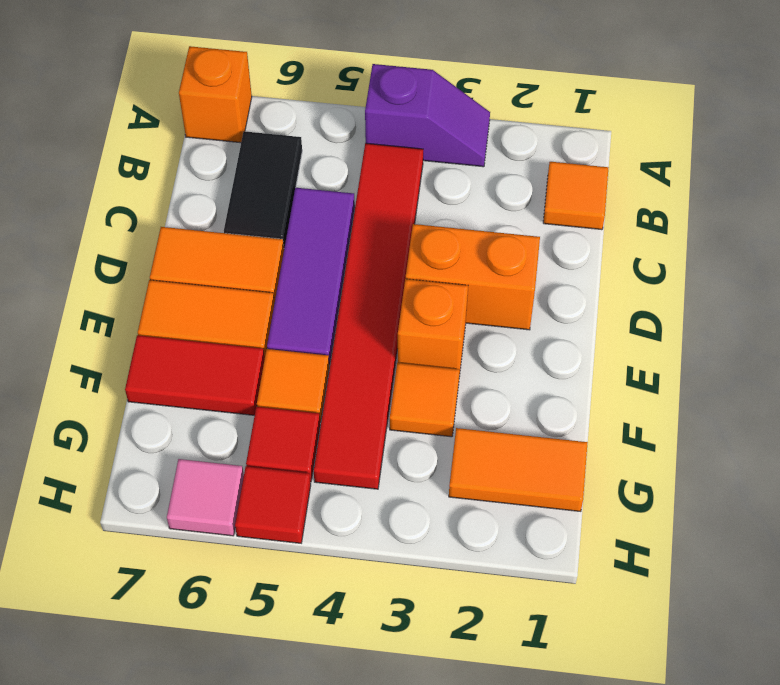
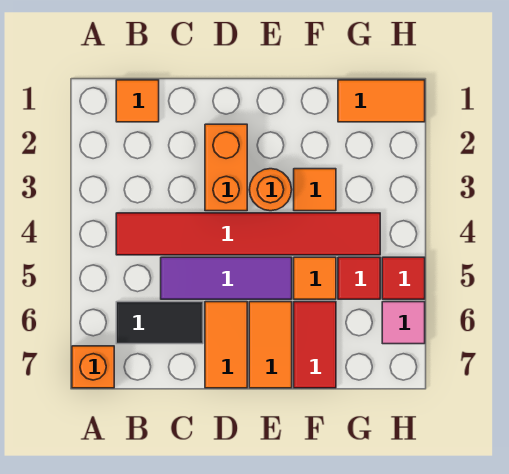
purple slope A3:A4 level 1 top 4 -> none
orange brick E3 level 1 -> orange round brick E3 level 1
orange tile G1:G2 level 1 -> orange tile G1:H1 level 1

